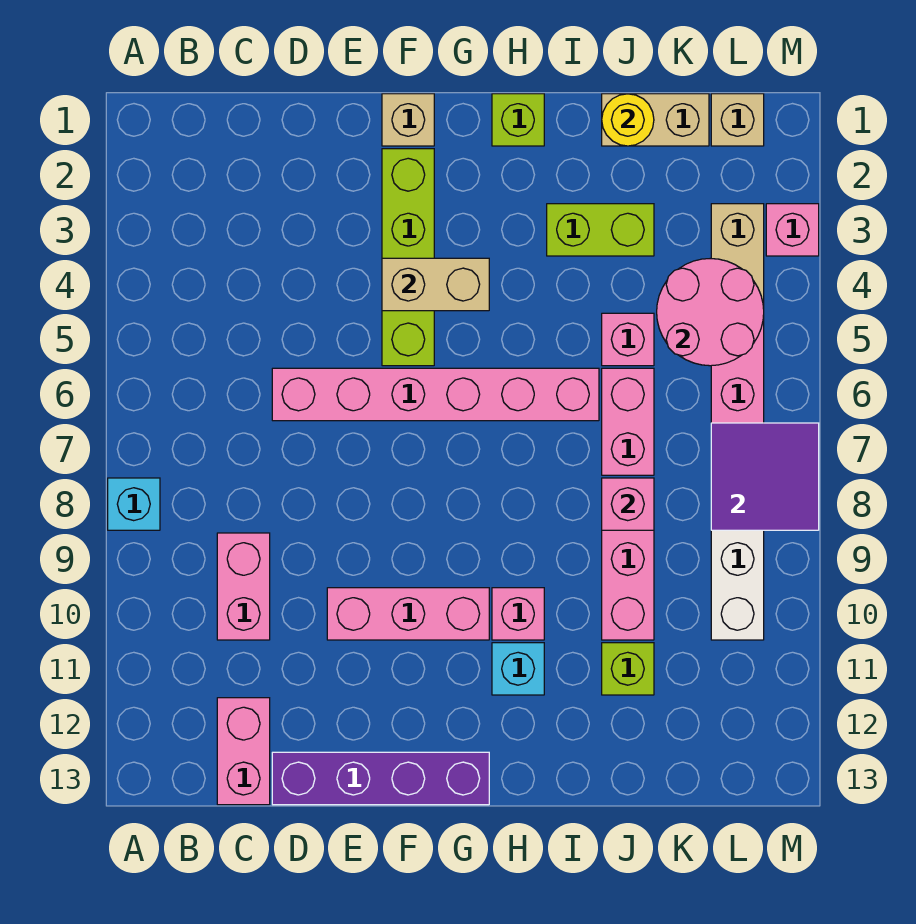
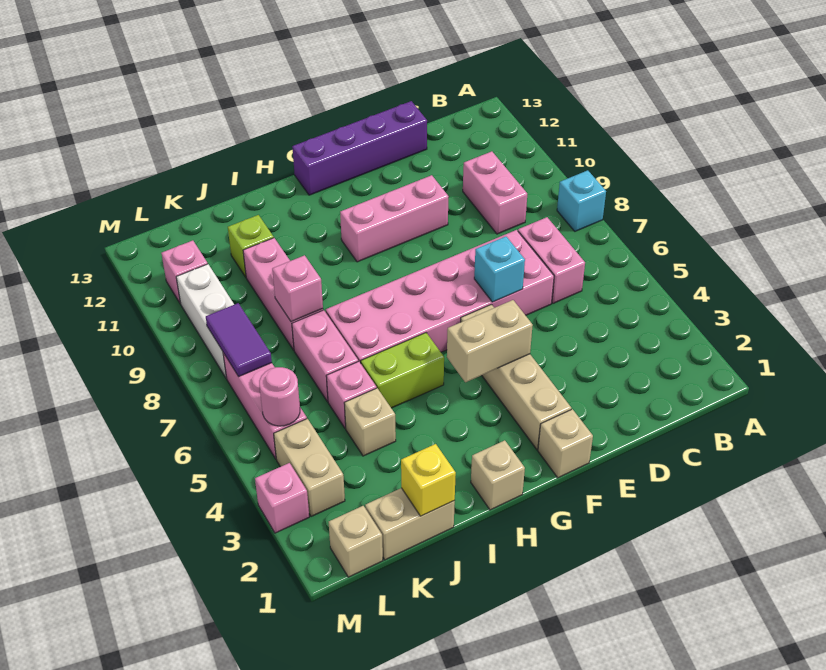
pink brick C12:C13 level 1 -> pink brick C6:C7 level 1
pink brick D6:I6 level 1 -> pink brick D6:I7 level 1
lime brick F2:F5 level 1 -> tan brick F2:F5 level 1
lime brick H1 level 1 -> tan brick H1 level 1
pink brick H10 level 1 -> pink brick L11 level 1
cyan brick H11 level 1 -> cyan brick E6 level 2
lime brick I3:J3 level 1 -> lime brick H5:I5 level 1
yellow round brick J1 level 2 -> yellow brick J1 level 2
none -> tan brick J4 level 1
pink round brick K4:L5 level 2 -> pink round brick L5 level 2
purple tile L7:M8 level 2 -> purple tile L7:L8 level 2

